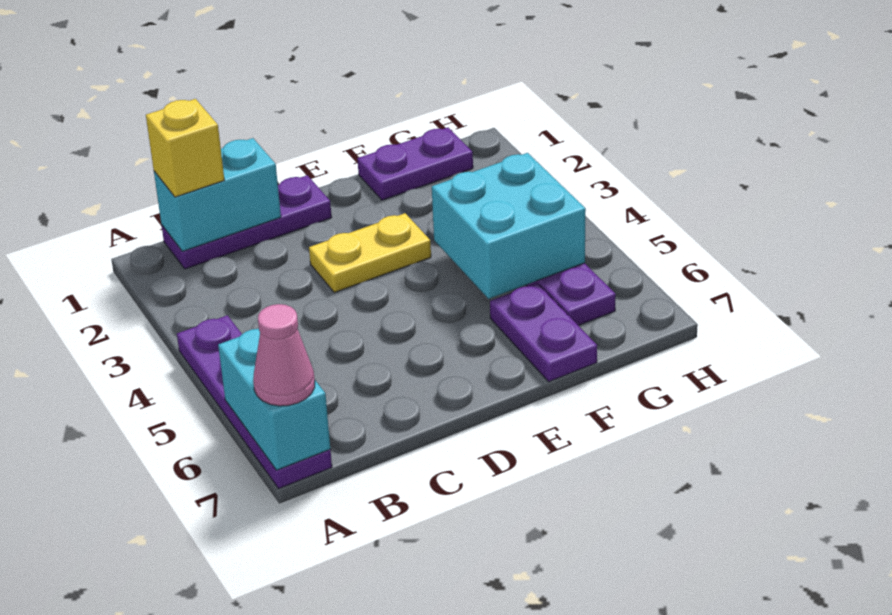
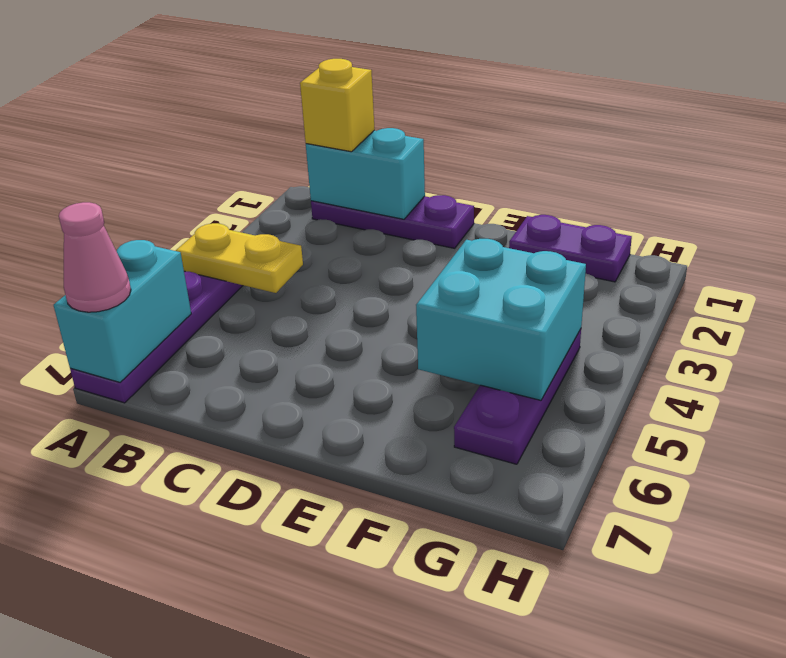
yellow plate D3:E3 level 1 -> yellow plate A4:B4 level 2
purple plate F6:F7 level 1 -> none

